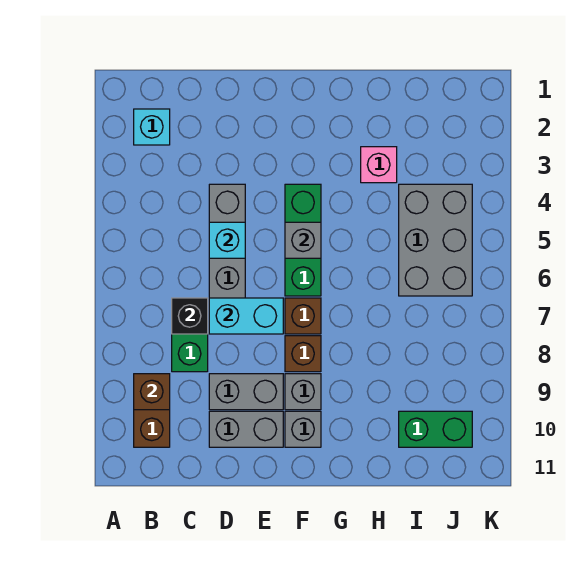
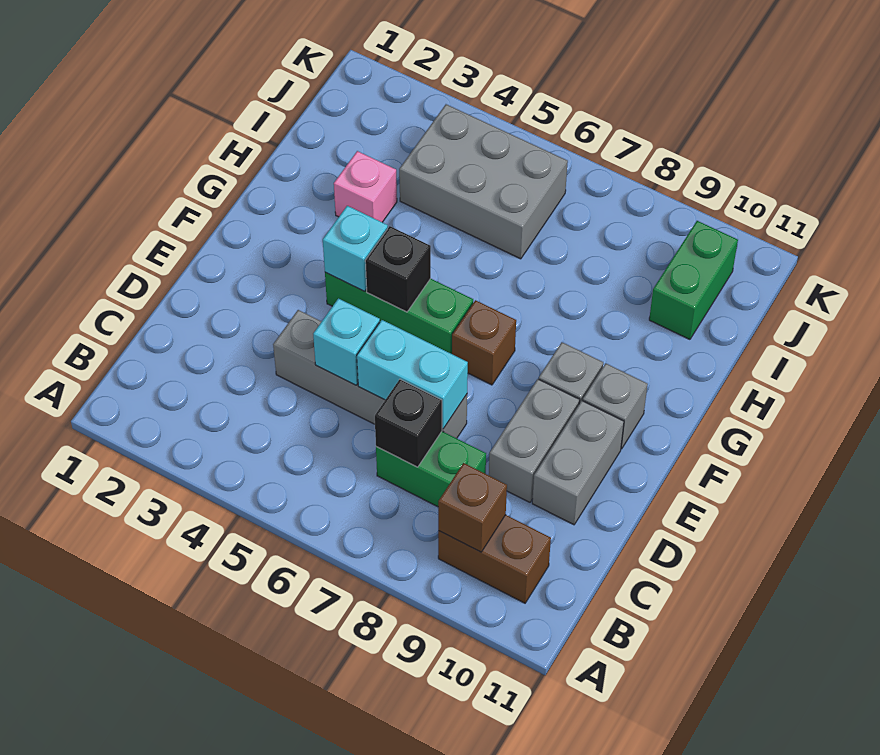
cyan brick B2 level 1 -> cyan brick F4 level 2
cyan brick D7:E7 level 2 -> cyan brick D6:D7 level 2
grey brick F5 level 2 -> black brick F5 level 2
brown brick F8 level 1 -> none

